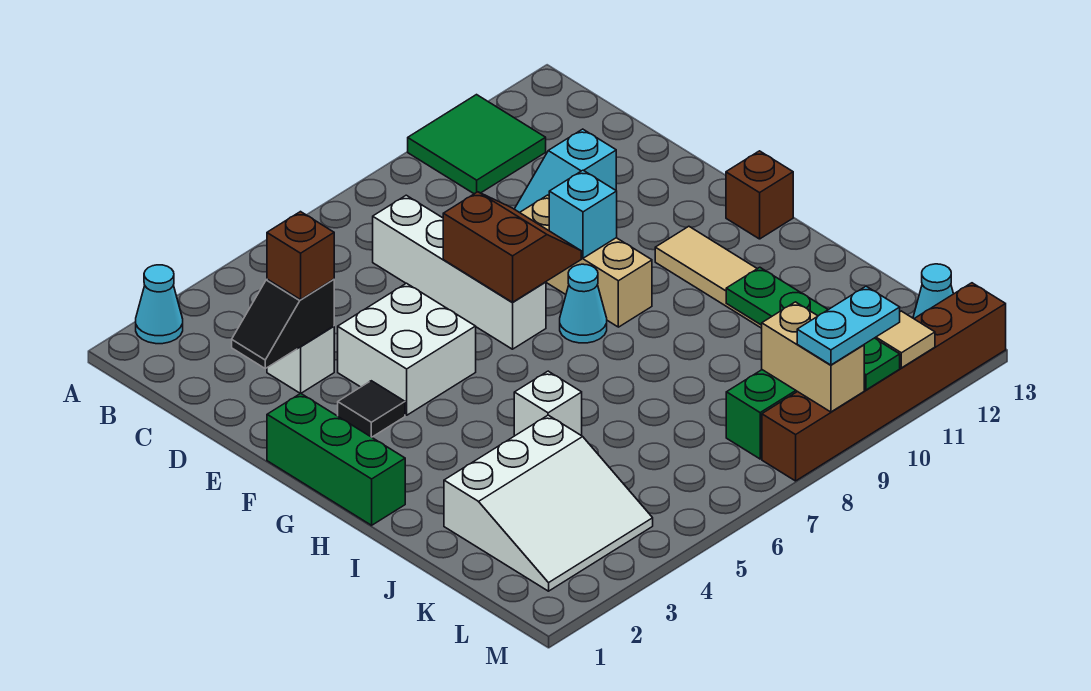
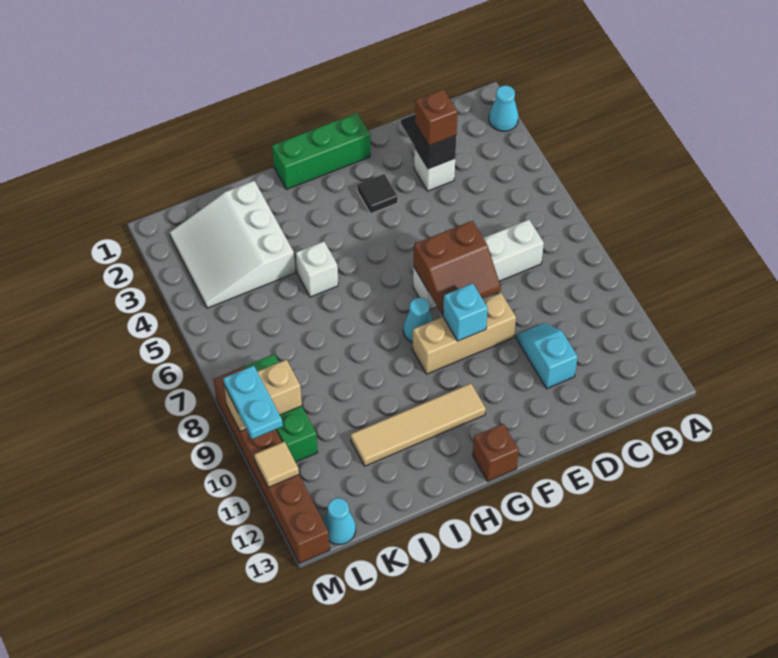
green tile A10:B11 level 1 -> none
white brick E4:F5 level 1 -> none
green plate J10:M10 level 2 -> none

